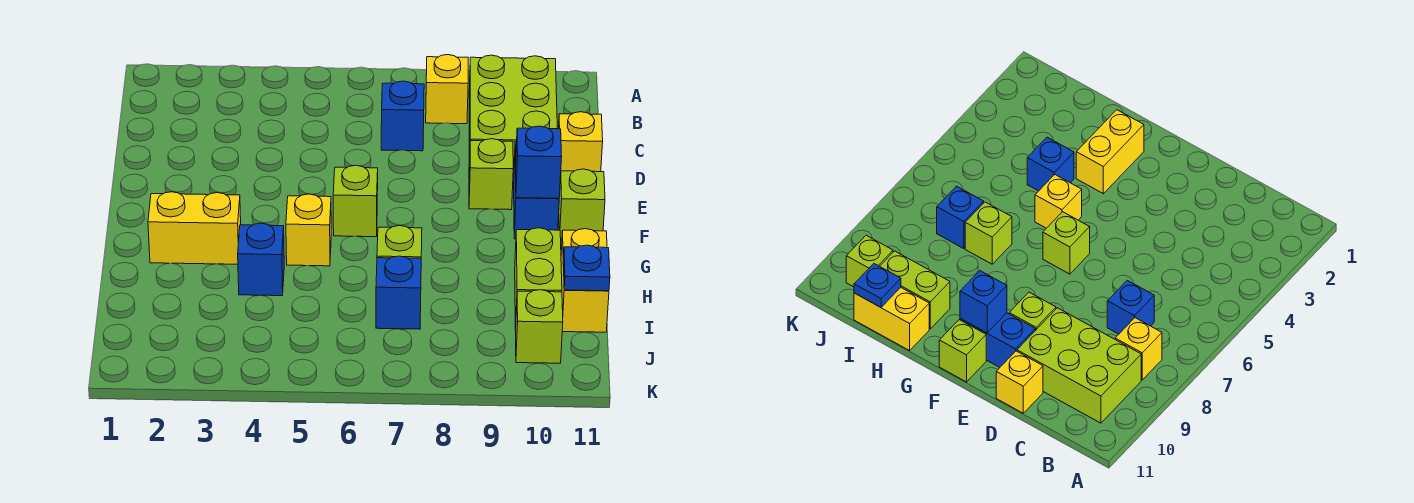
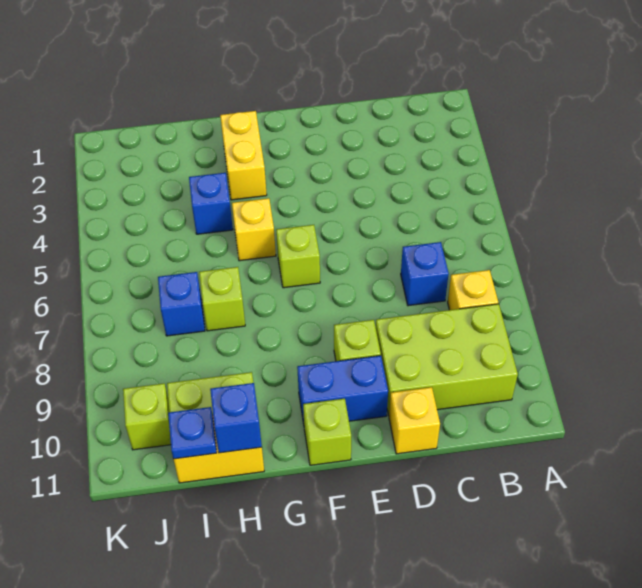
blue brick F10 level 2 -> blue brick H11 level 2

